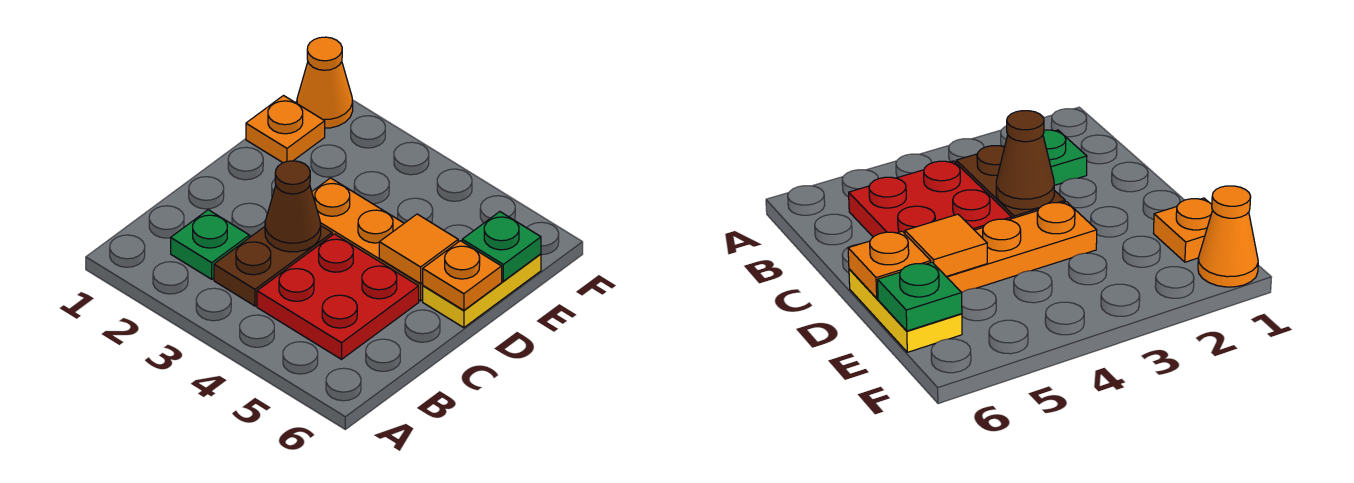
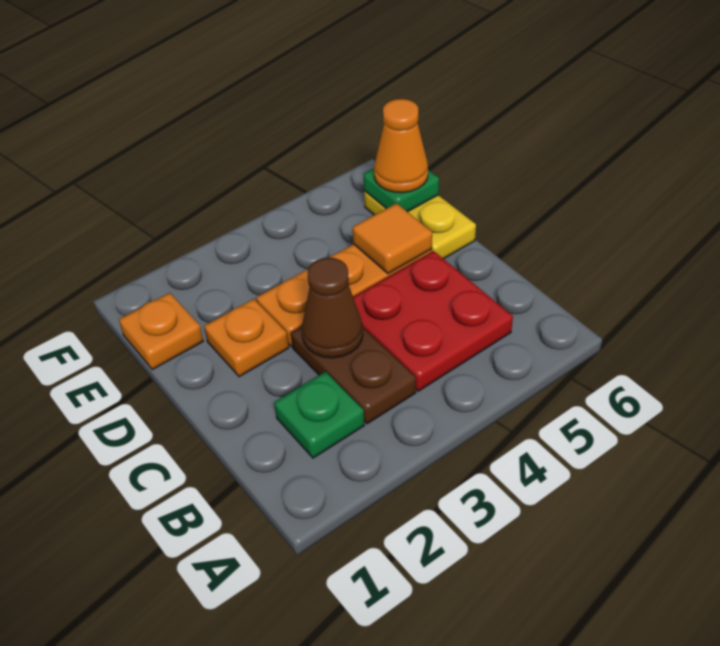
orange plate D6 level 2 -> orange plate D2 level 1
orange cone F1 level 1 -> orange cone E6 level 3

